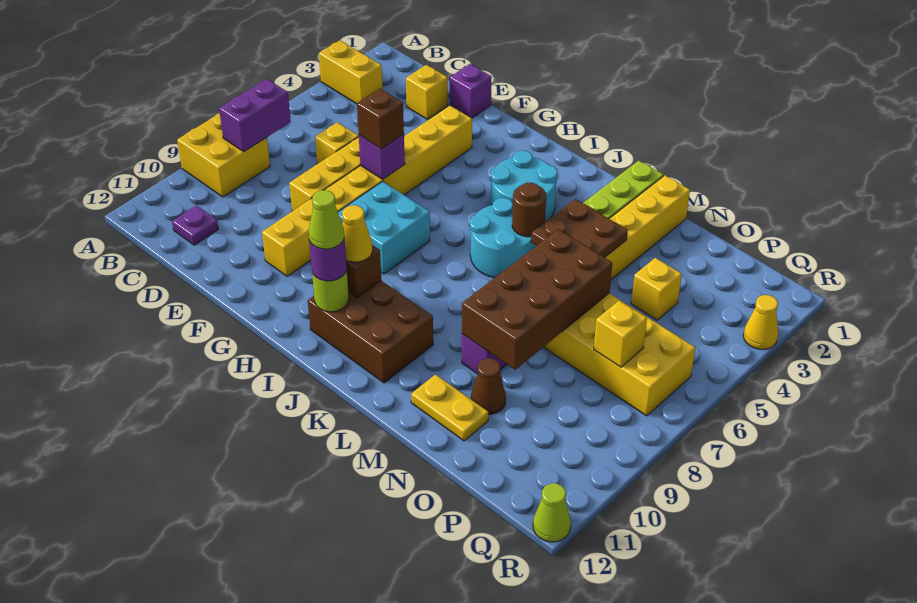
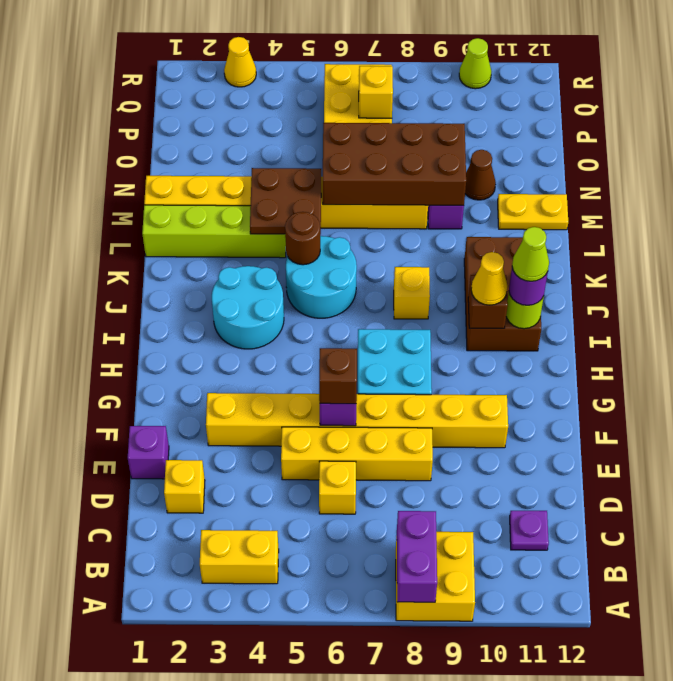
yellow brick A3:B3 level 1 -> yellow brick B3:B4 level 1
purple brick B7:B8 level 2 -> purple brick A8:B8 level 2
yellow plate M11:N11 level 1 -> yellow plate M11:M12 level 1
yellow brick O4 level 1 -> yellow brick J8 level 1
lime cone R12 level 1 -> lime cone R10 level 1

